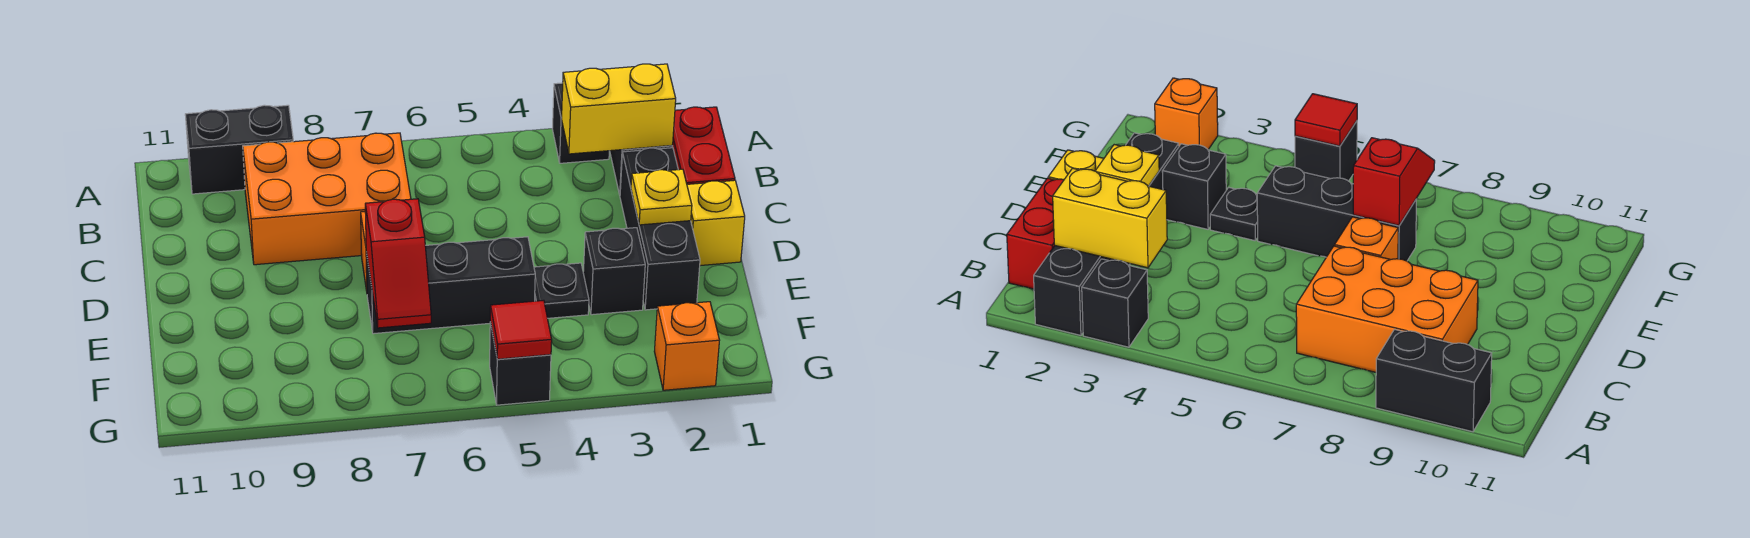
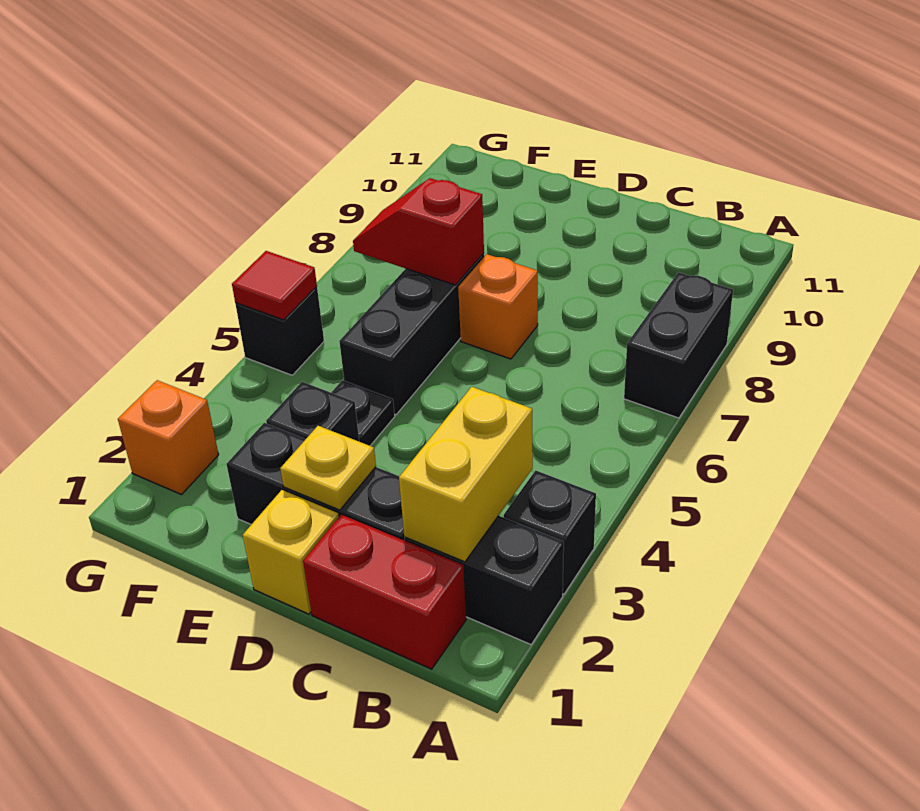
black brick A9:A10 level 1 -> black brick A7:A8 level 1
orange brick B7:C9 level 1 -> none

